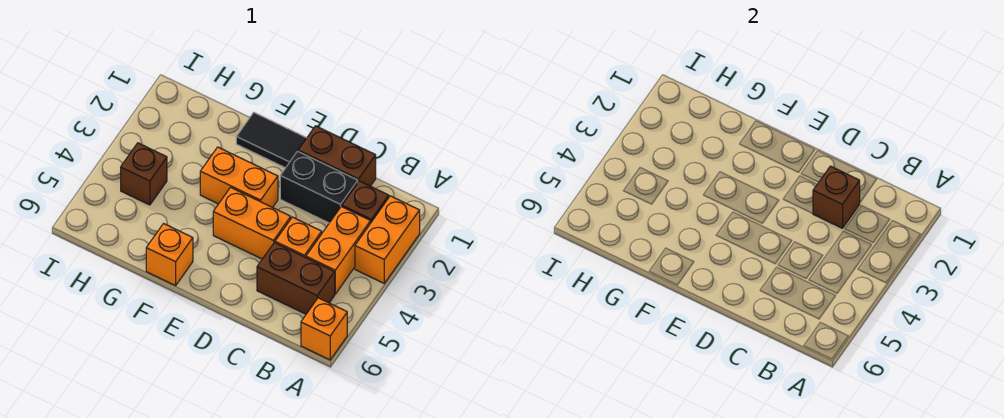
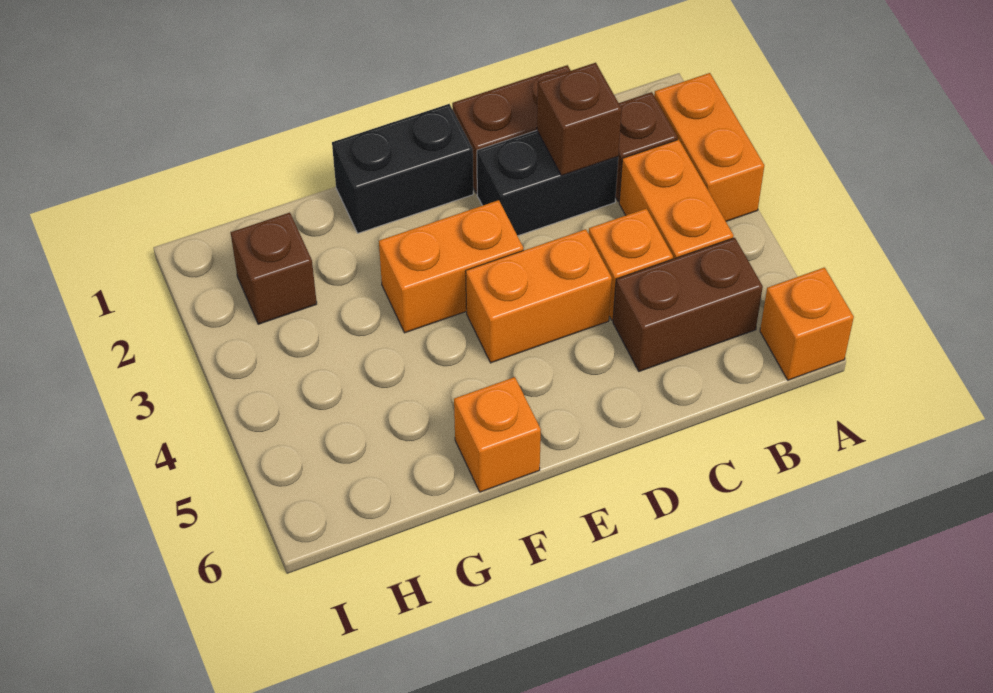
black tile E1:F1 level 1 -> black brick E1:F1 level 1
brown brick H4 level 1 -> brown brick H2 level 1

